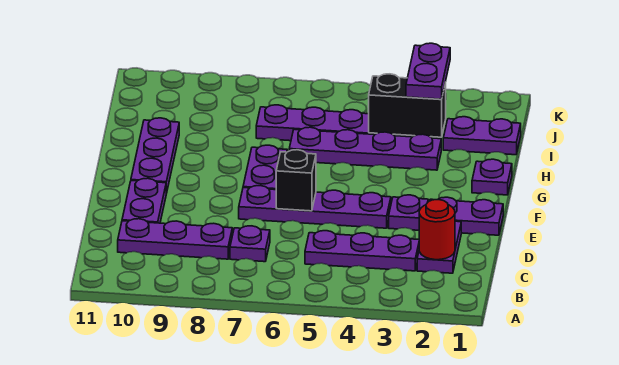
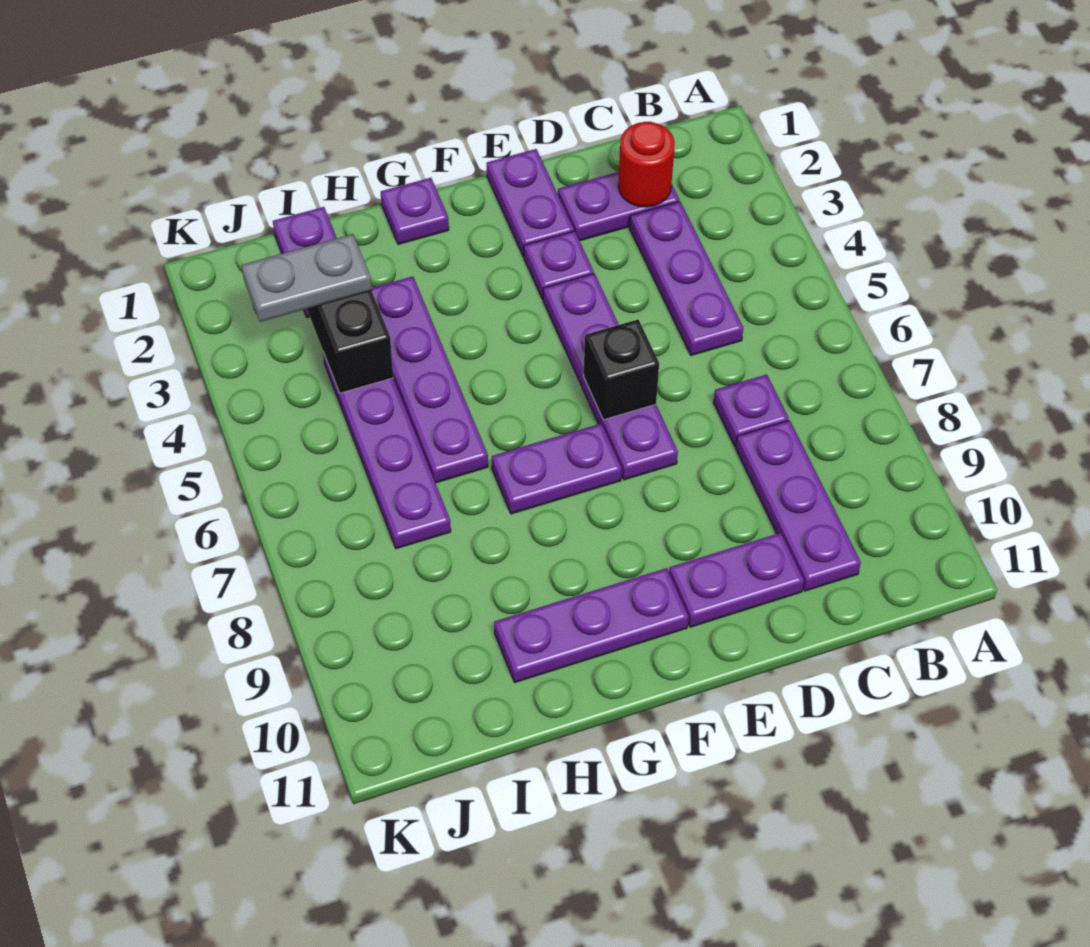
purple plate I3:J3 level 3 -> grey plate I3:J3 level 3

